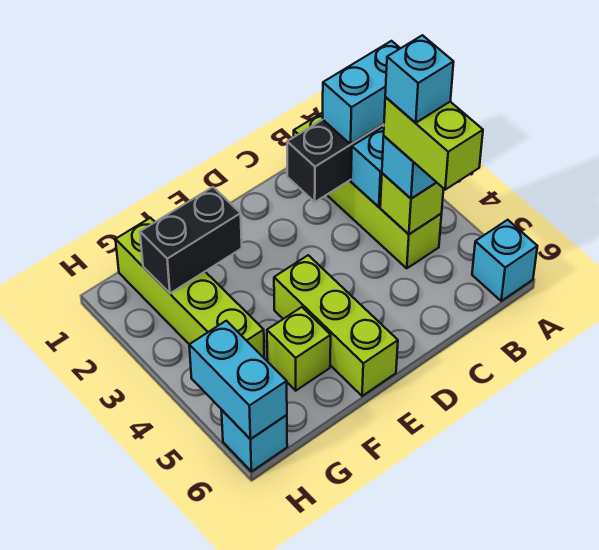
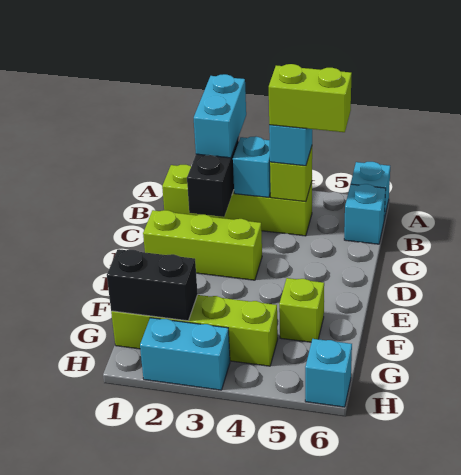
cyan brick B4 level 5 -> cyan brick B6 level 1
lime brick E4:E6 level 1 -> lime brick D1:D3 level 1
black brick F2:G2 level 2 -> black brick G1:G2 level 2
cyan brick H5:H6 level 2 -> cyan brick H2:H3 level 1

